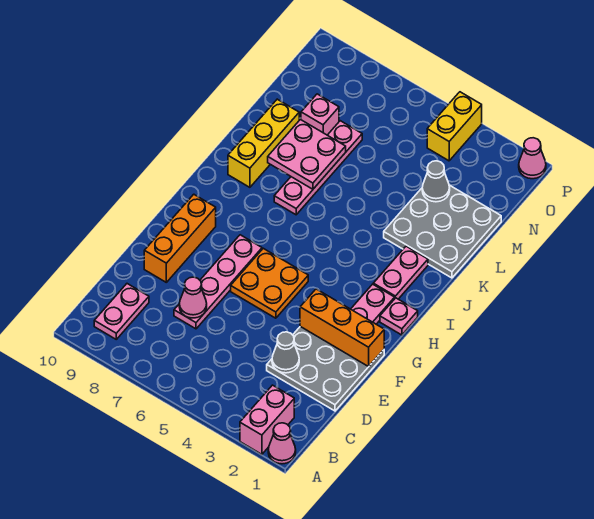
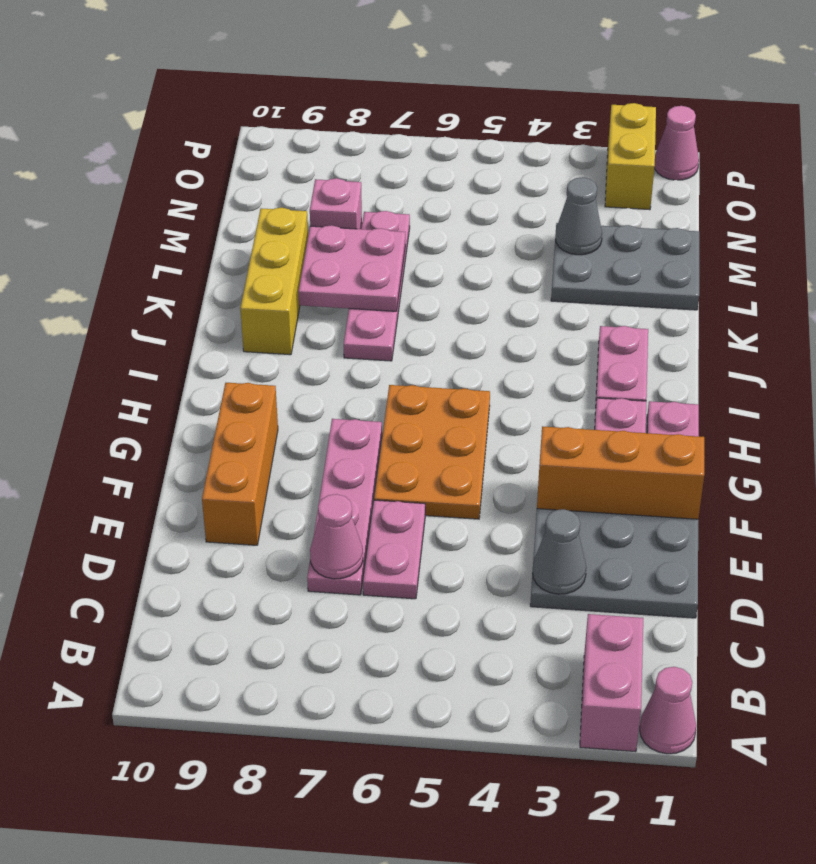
pink plate B9:C9 level 1 -> pink plate D6:E6 level 1
orange plate F5:G6 level 1 -> orange plate F5:H6 level 1
grey plate K1:M3 level 1 -> grey plate L1:M3 level 1
yellow brick O4:P4 level 1 -> yellow brick O2:P2 level 1

